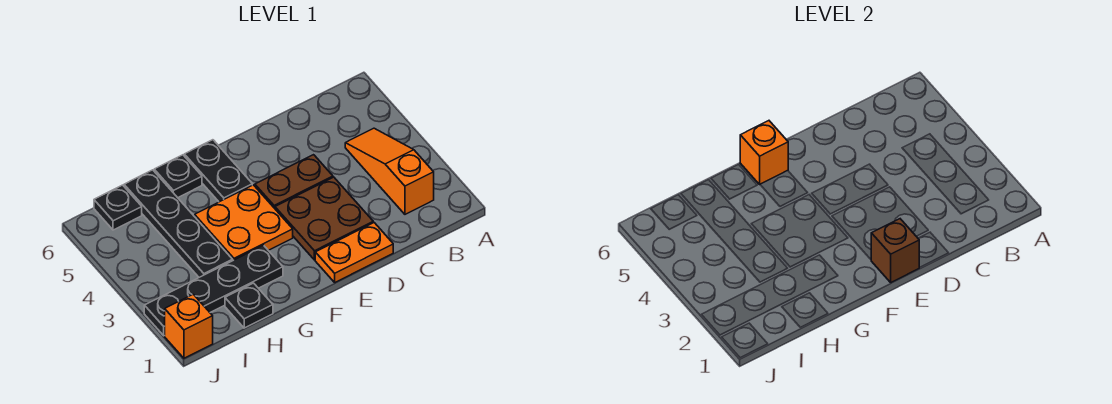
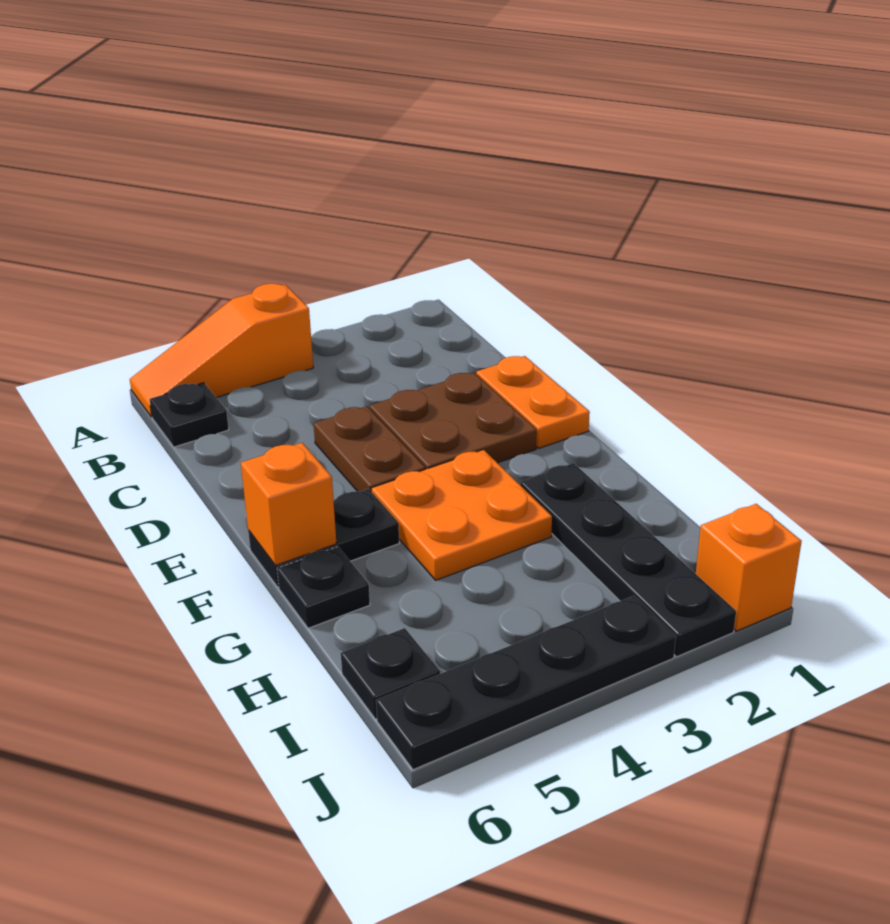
orange slope B2:B4 level 1 top 2 -> orange slope A4:A6 level 1 top 4
brown brick E1 level 2 -> none
black plate H1 level 1 -> black plate B6 level 1
black plate H3:H6 level 1 -> black plate J3:J6 level 1

